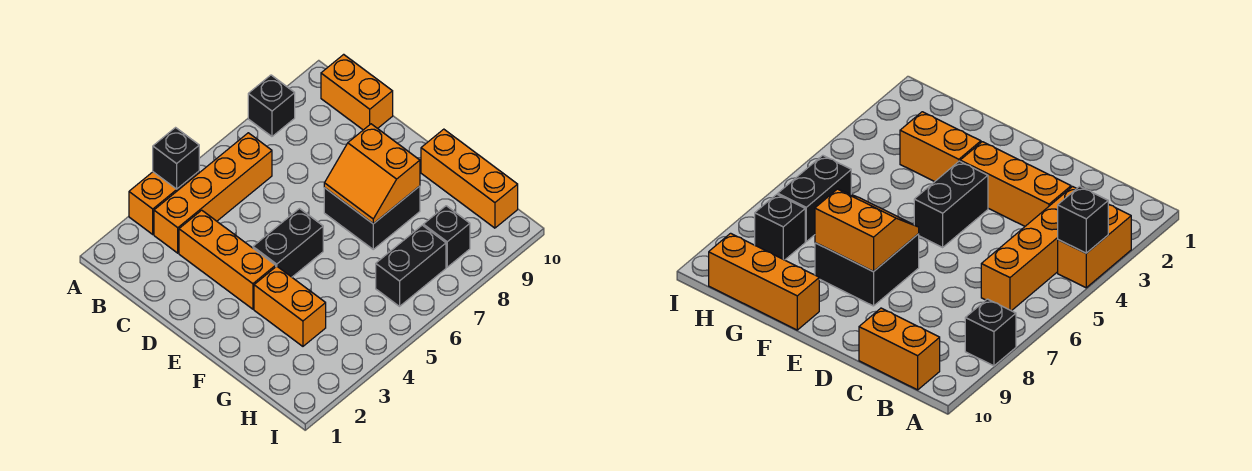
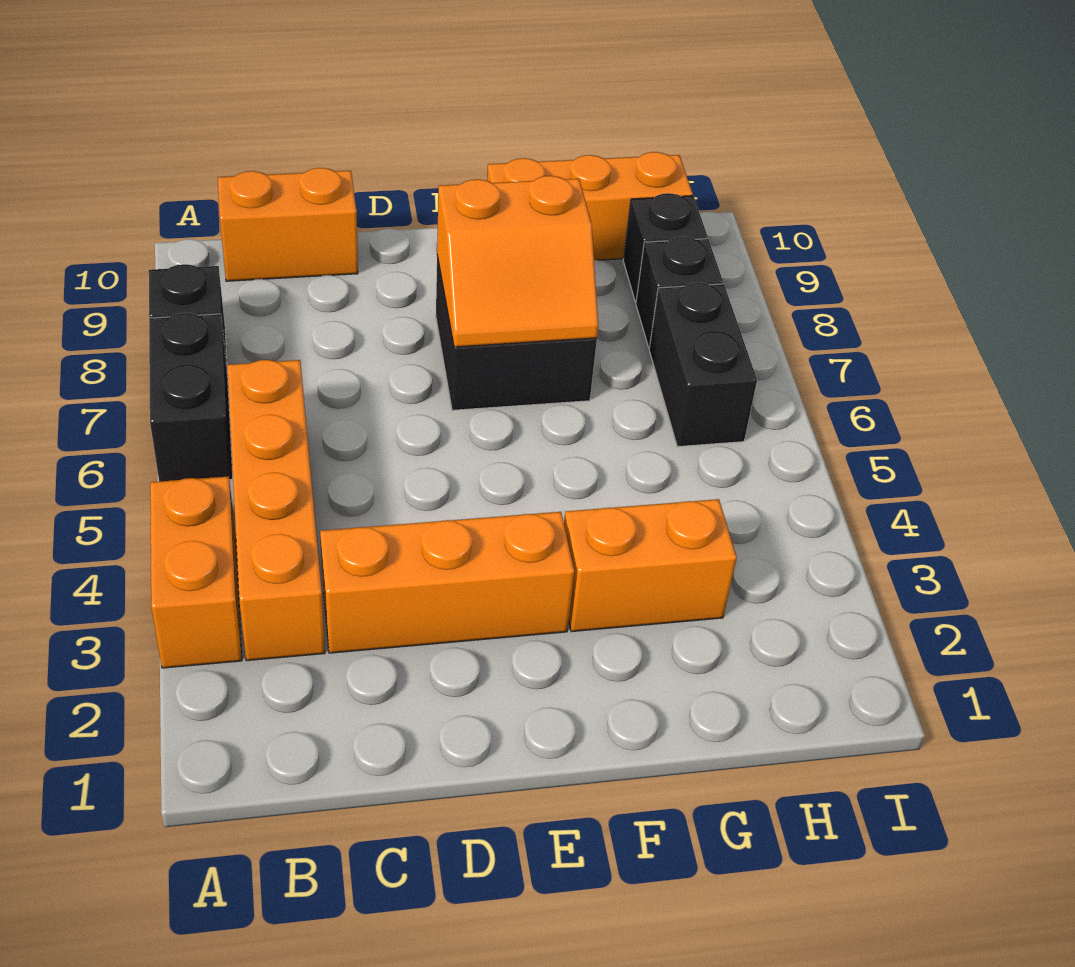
black brick A4 level 2 -> black brick H9 level 1
black brick E4:E5 level 1 -> black brick A6:A7 level 1

